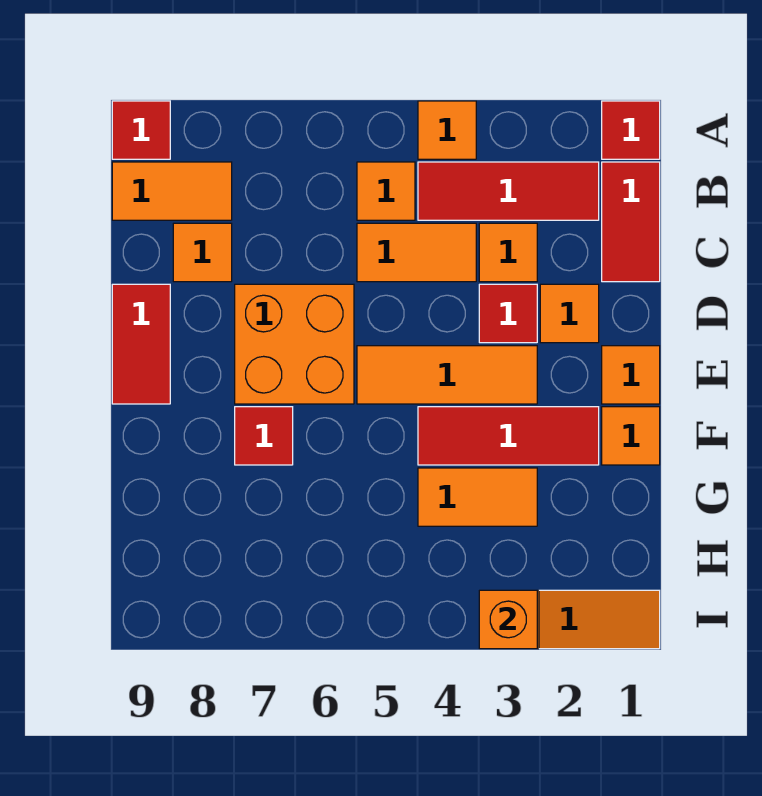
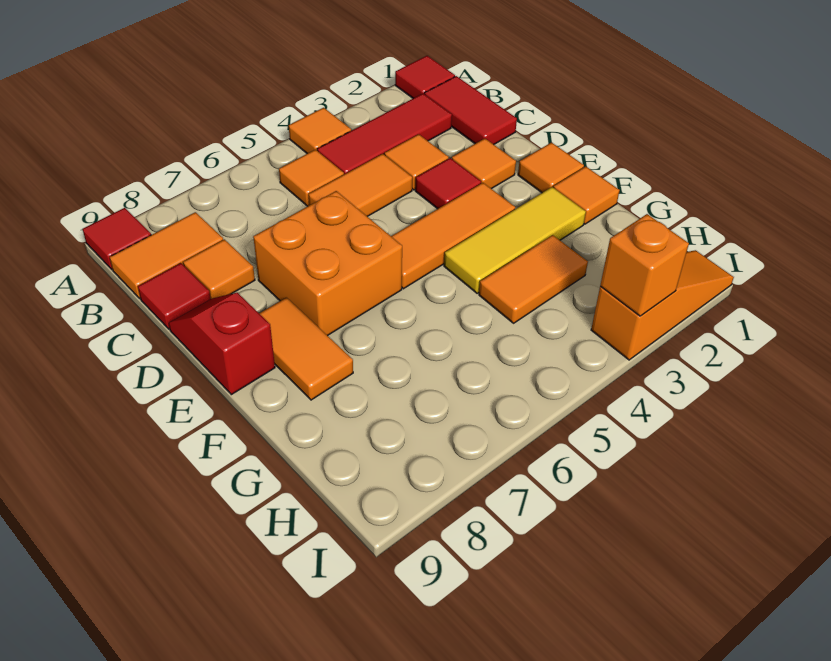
red tile D9:E9 level 1 -> red slope D9:E9 level 1 top E
none -> orange tile E8:F8 level 1
red tile F2:F4 level 1 -> yellow tile F2:F4 level 1
red tile F7 level 1 -> red tile C9 level 1

